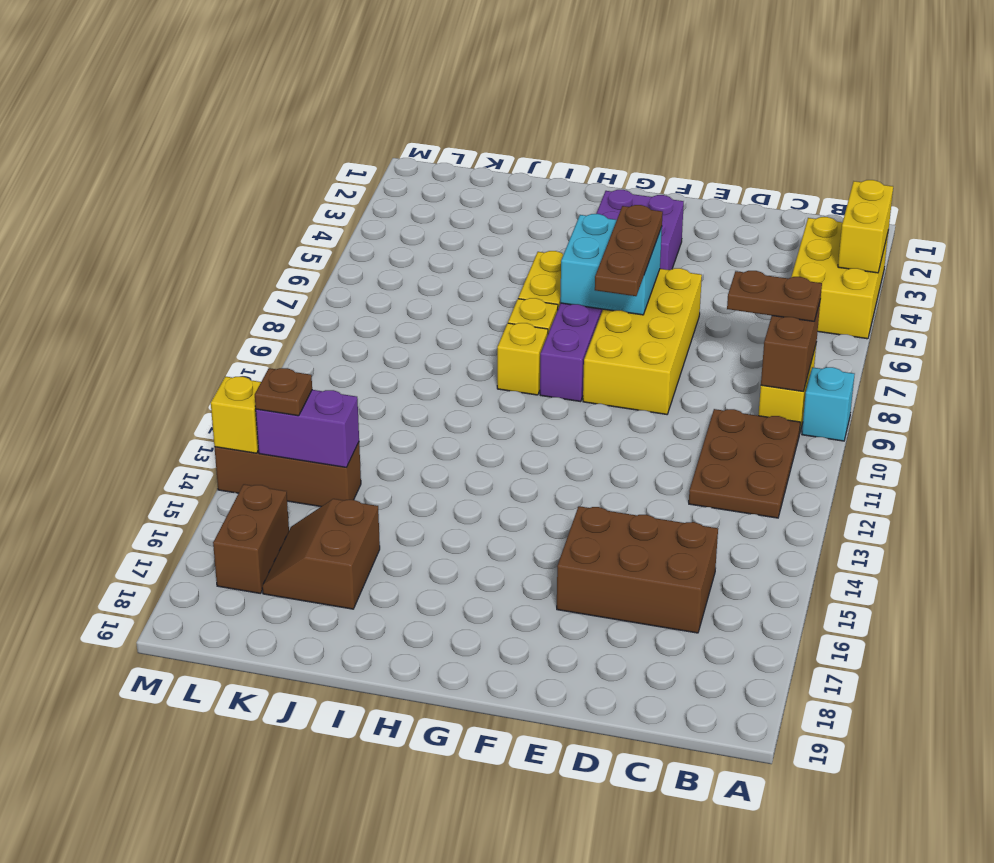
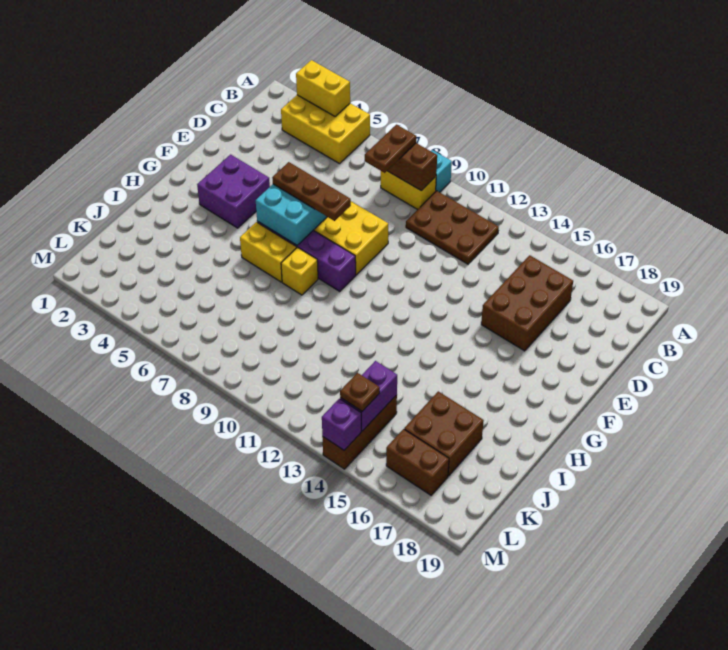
yellow brick H9 level 1 -> none
brown slope J16:K17 level 1 top J -> brown brick J16:K17 level 1
yellow brick M14 level 2 -> purple brick M14 level 2

